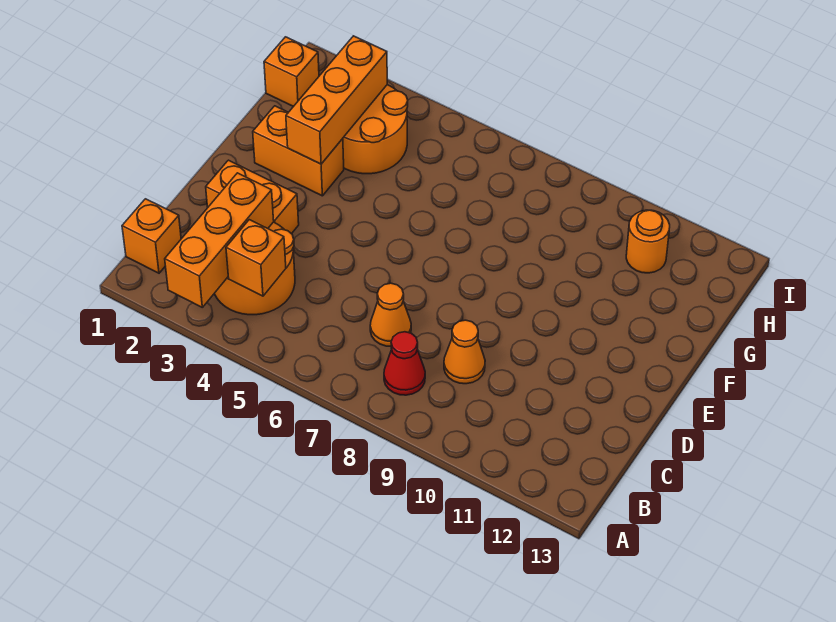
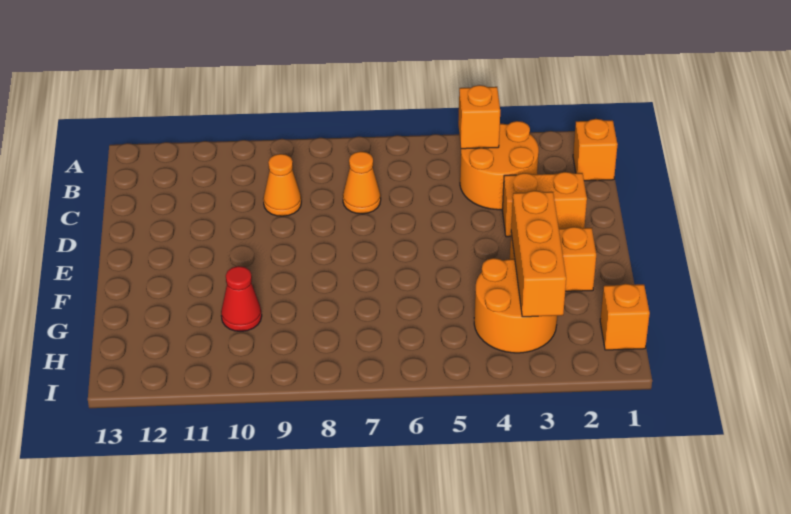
orange brick A3:C3 level 2 -> none
red cone B8 level 1 -> red cone G10 level 1
orange round brick H11 level 1 -> none

